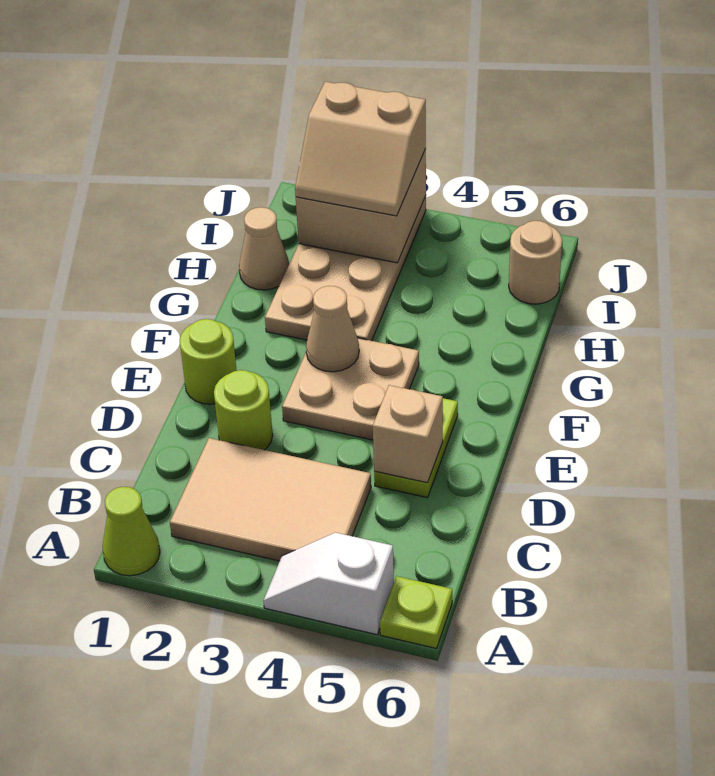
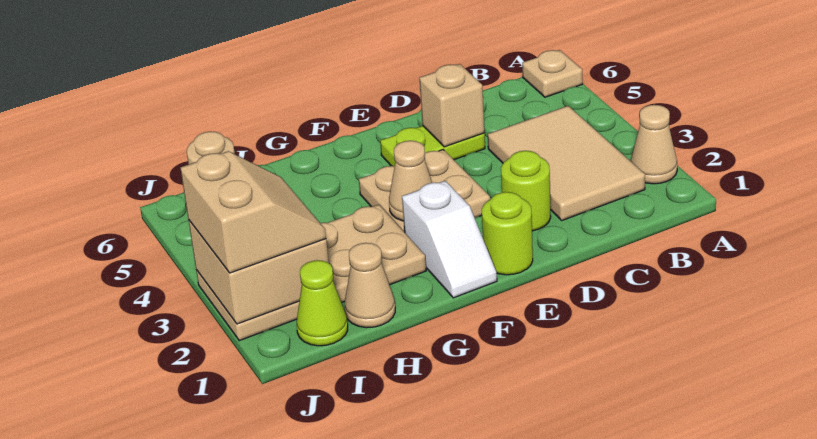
lime cone A1 level 1 -> lime cone I1 level 1
none -> tan cone A2 level 1
white slope A4:A5 level 1 top 5 -> white slope F1:F2 level 1 top 2
lime plate A6 level 1 -> tan plate A6 level 1

